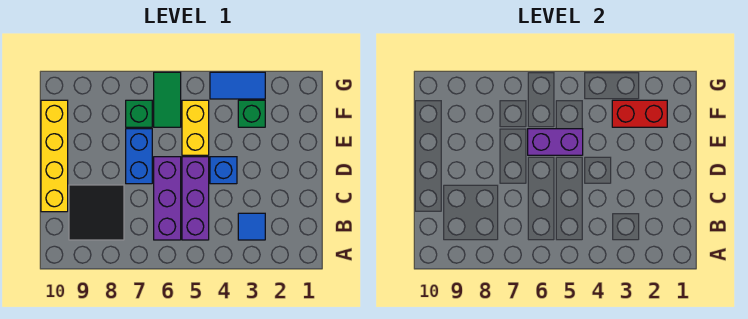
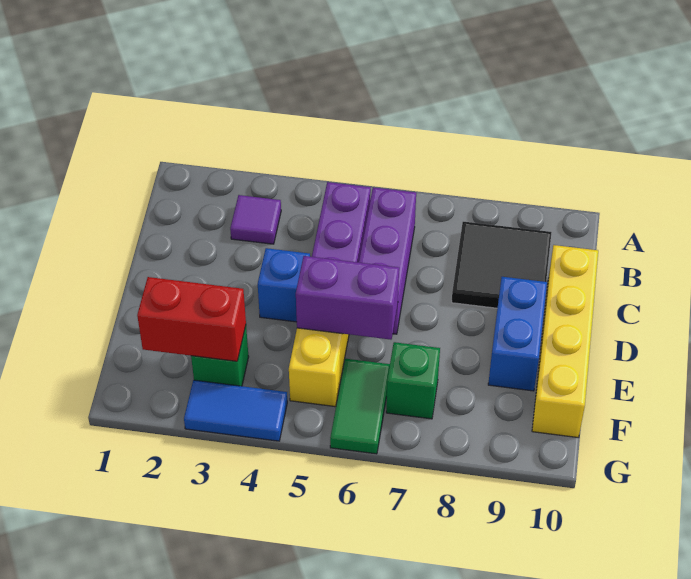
blue tile B3 level 1 -> purple tile B3 level 1
blue brick D7:E7 level 1 -> blue brick D9:E9 level 1

